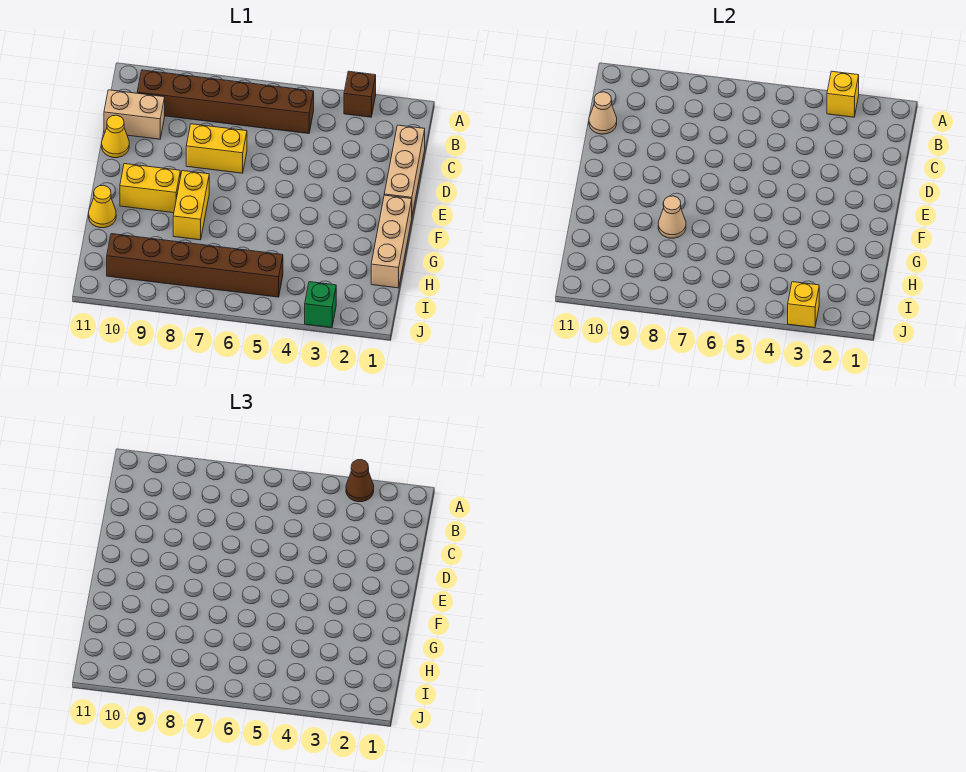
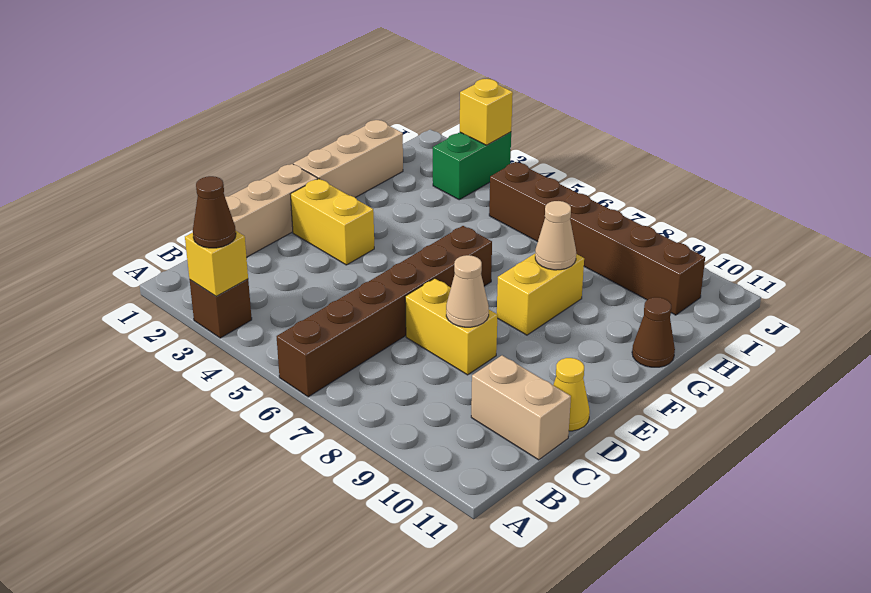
brown brick B5:B10 level 1 -> brown brick A6:F6 level 1
tan cone C11 level 2 -> tan cone D8 level 2
yellow brick F9:F10 level 1 -> yellow brick E2:E3 level 1
yellow cone G11 level 1 -> brown cone G11 level 1
green brick J3 level 1 -> green brick I3:J3 level 1

